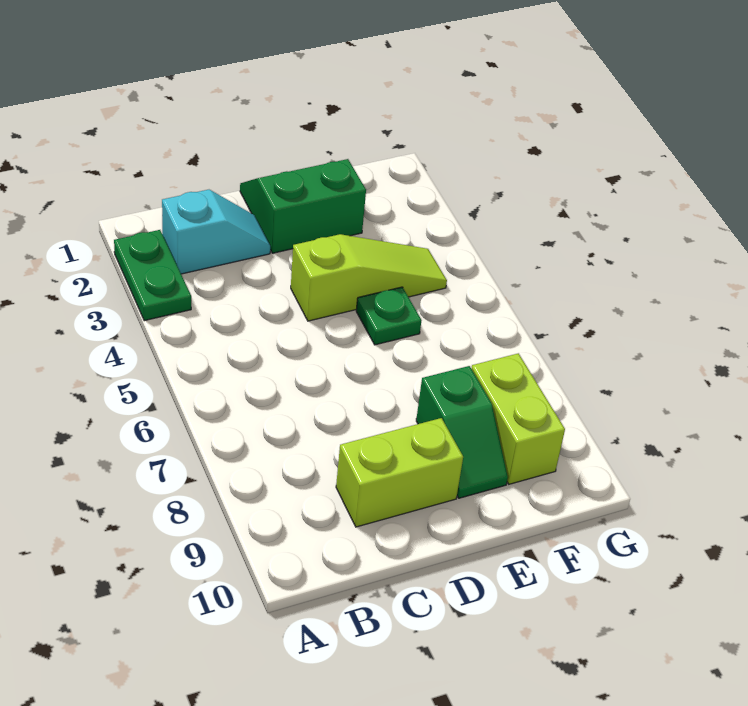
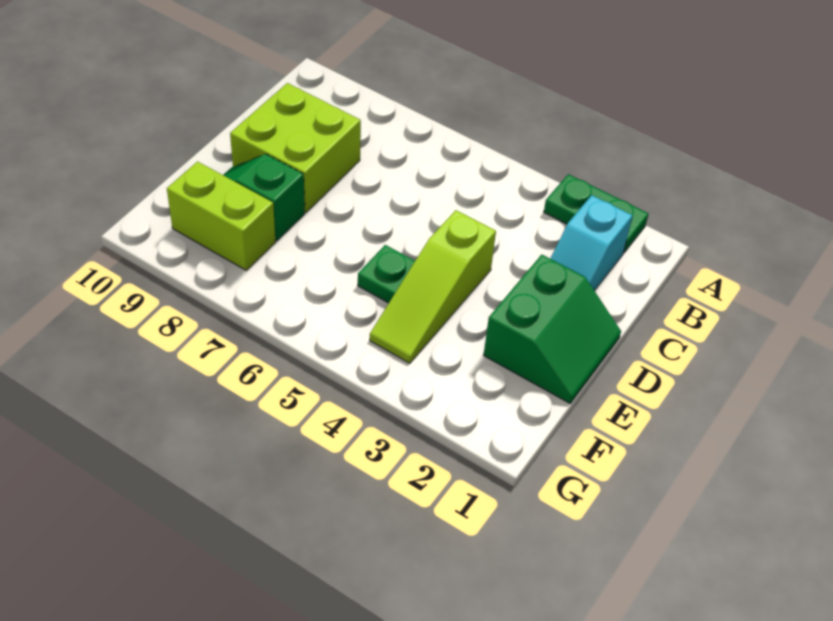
lime brick C9:D9 level 1 -> lime brick C8:D9 level 1

